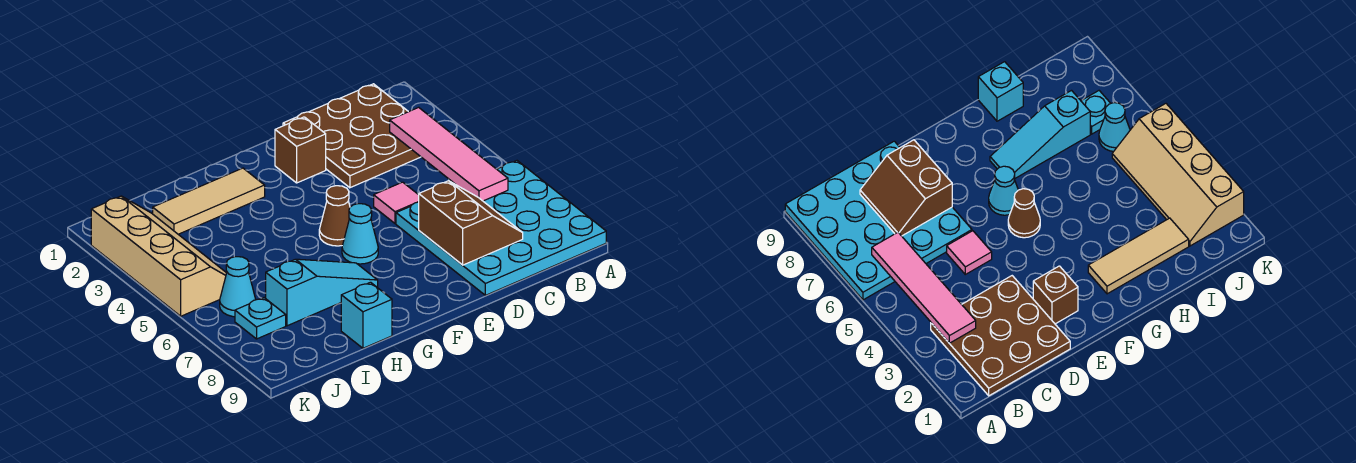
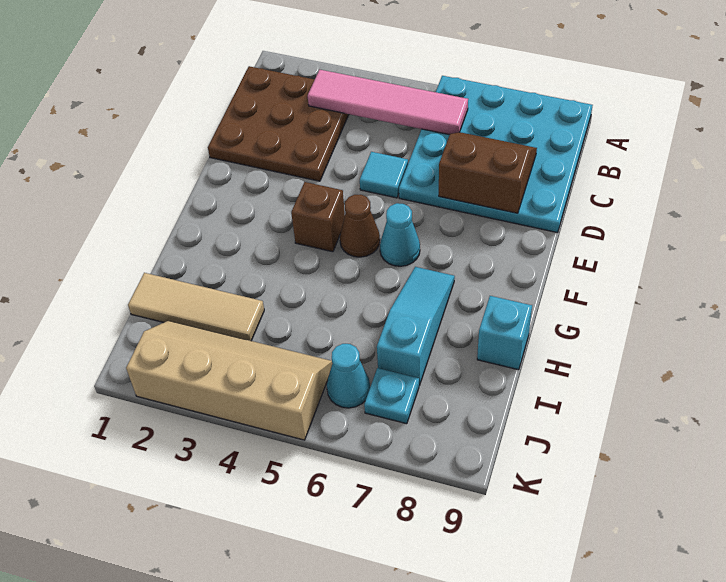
pink tile D5 level 1 -> cyan tile D5 level 1
brown brick E2 level 1 -> brown brick F4 level 1
tan tile G2:I2 level 1 -> tan tile I1:I3 level 1

